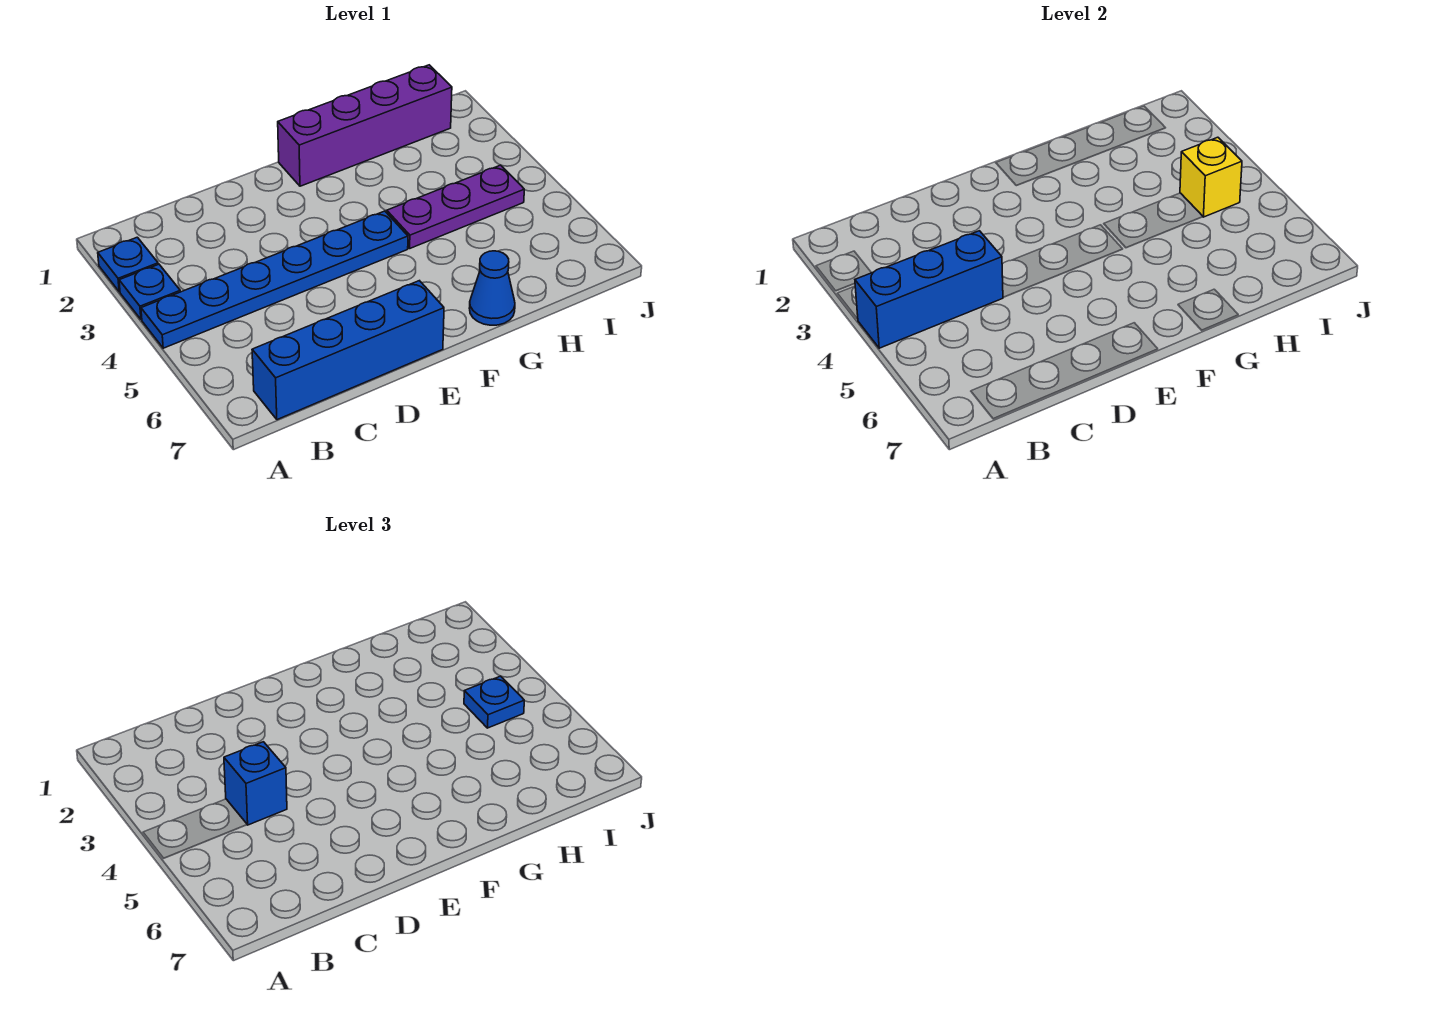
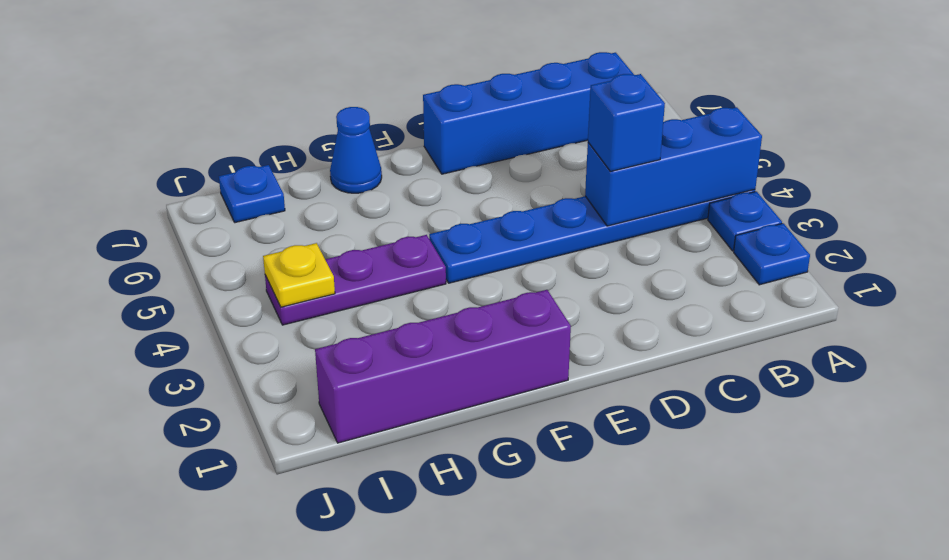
yellow brick I4 level 2 -> yellow plate I4 level 2
blue plate I4 level 3 -> blue plate I7 level 1

